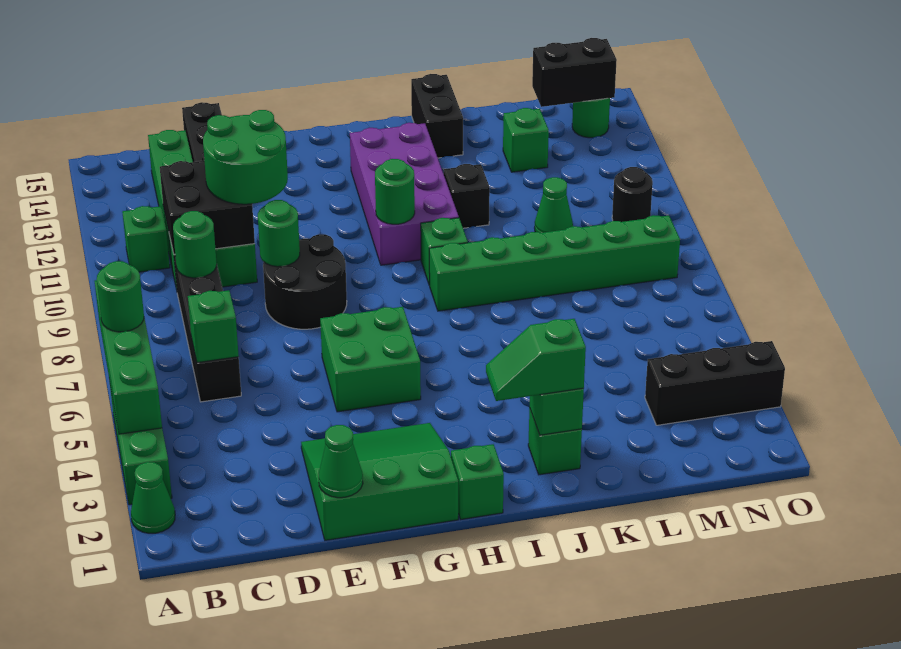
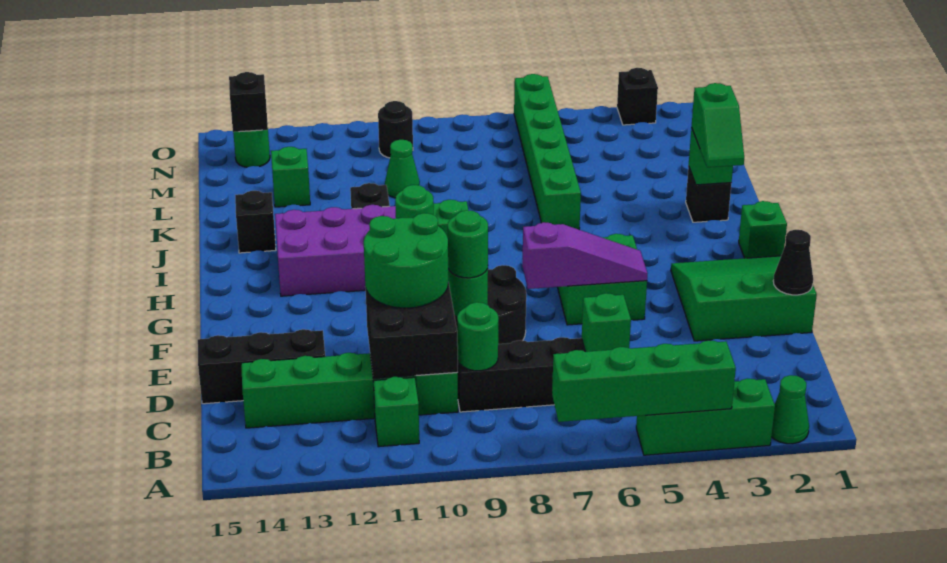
green round brick A6 level 3 -> green round brick E9 level 3
green slope E1:G3 level 1 top 1 -> green slope E1:G3 level 1 top E
green cone E1 level 2 -> black cone E1 level 2
none -> purple slope F5:F7 level 2 top 7
green brick I8:N8 level 1 -> green brick J6:O6 level 1
green brick J2 level 1 -> black brick J2 level 1
black brick J14:J15 level 1 -> black brick J14 level 1
black brick M3:O3 level 1 -> black brick O3 level 1
black brick M14:N14 level 2 -> black brick N14 level 2

